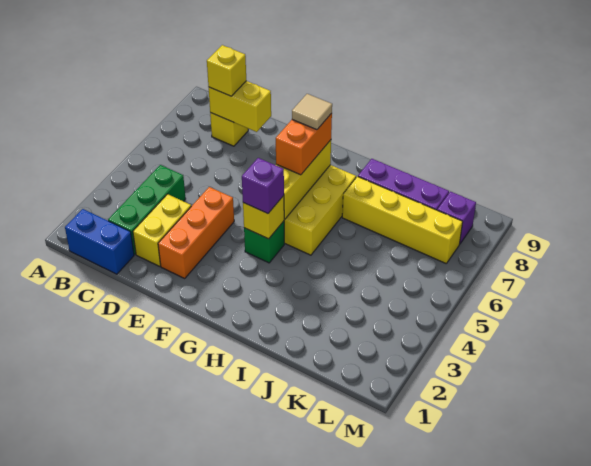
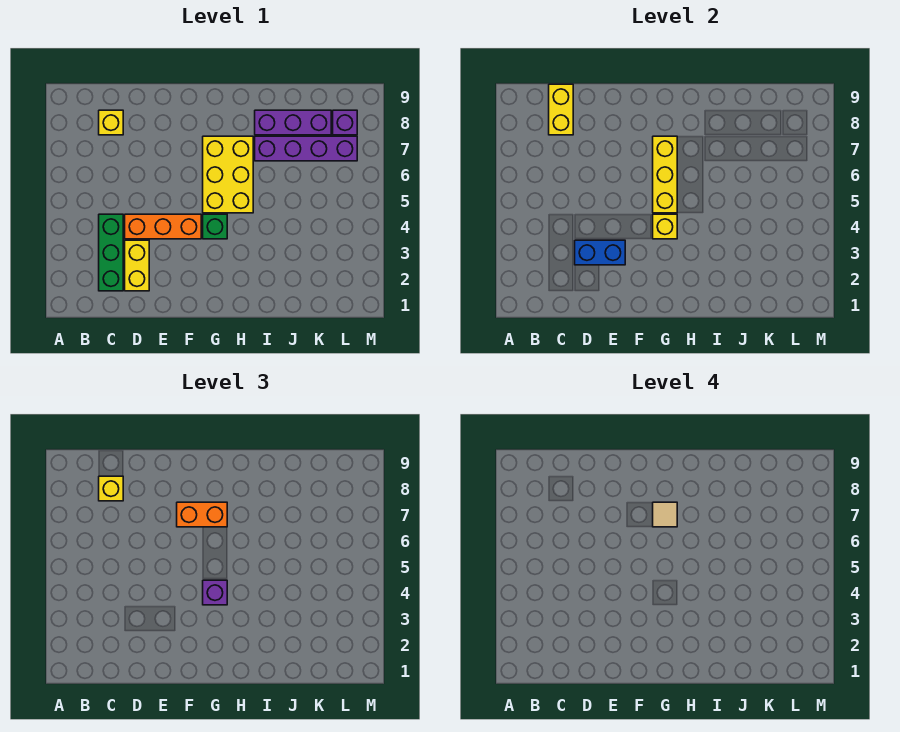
blue brick B1:C1 level 1 -> blue brick D3:E3 level 2
yellow brick C8:D8 level 2 -> yellow brick C8:C9 level 2
orange brick E2:E4 level 1 -> orange brick D4:F4 level 1
orange brick G6:G7 level 3 -> orange brick F7:G7 level 3
yellow brick I7:L7 level 1 -> purple brick I7:L7 level 1

